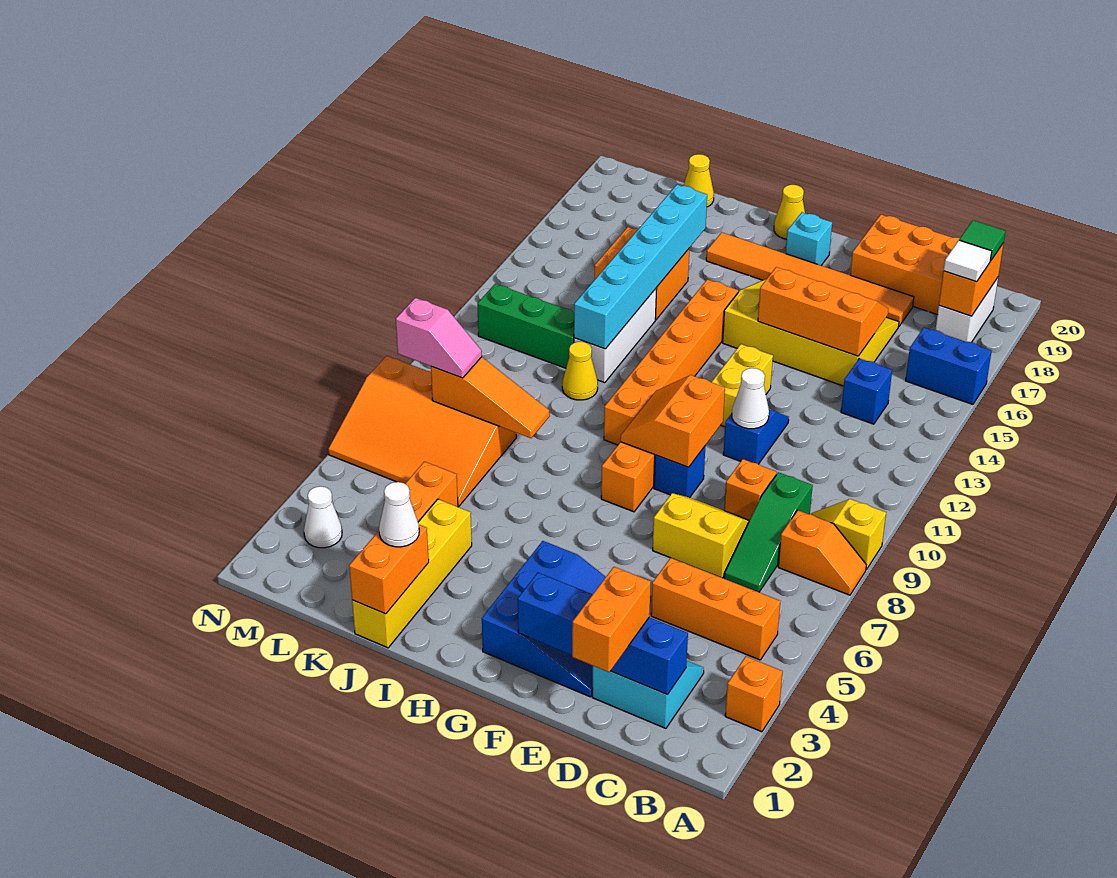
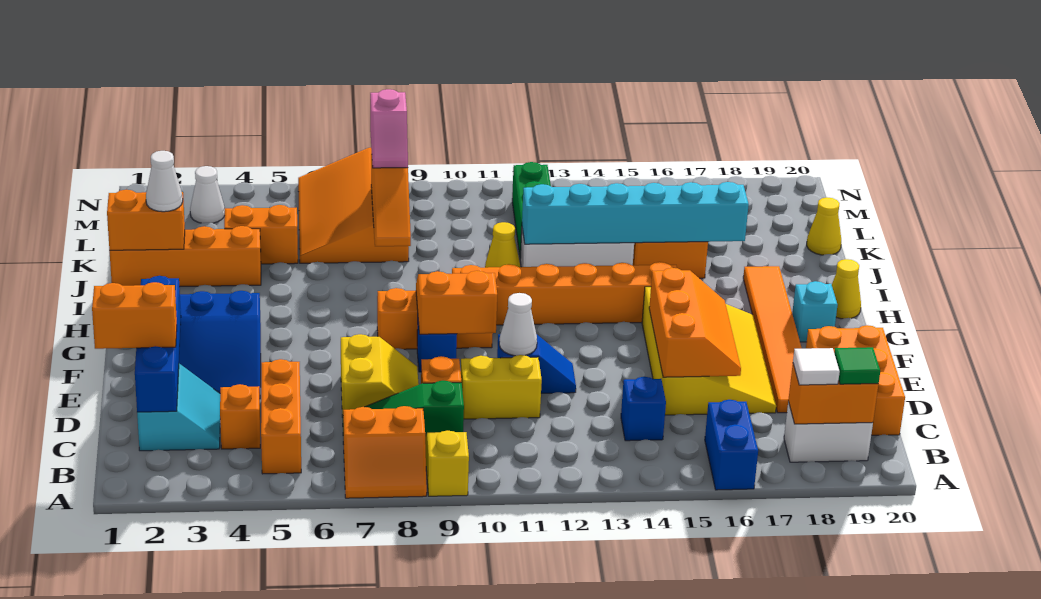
orange brick A3 level 1 -> orange brick C4 level 1
orange slope A8:B8 level 1 top B -> orange slope A7:B8 level 1 top B
yellow brick F12:F13 level 1 -> yellow brick D10:D11 level 1
yellow brick J1:J4 level 1 -> orange brick J1:J4 level 1

